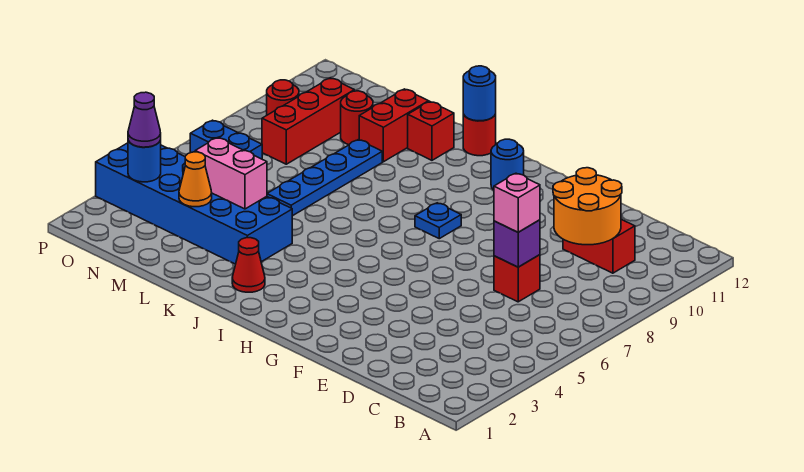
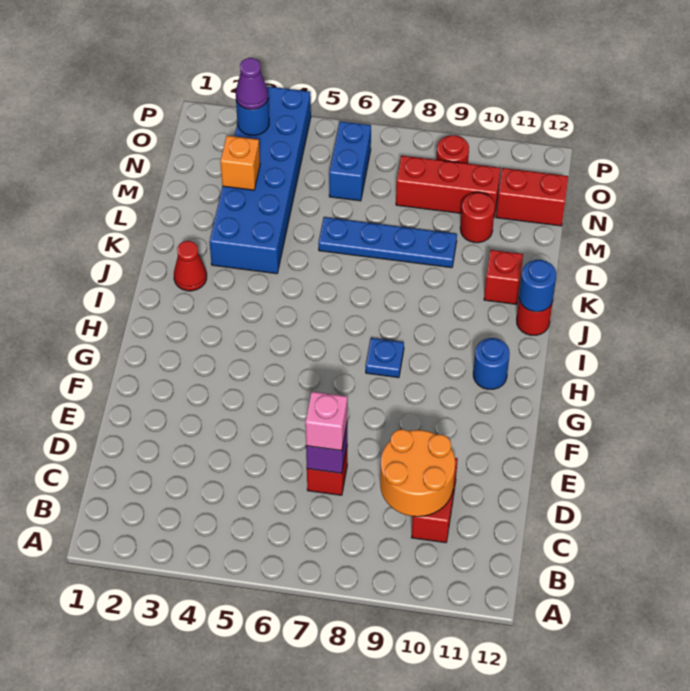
pink brick L4:M4 level 2 -> none
red brick L10:L11 level 1 -> red brick N11:N12 level 1
orange cone M3 level 2 -> orange brick M3 level 2

